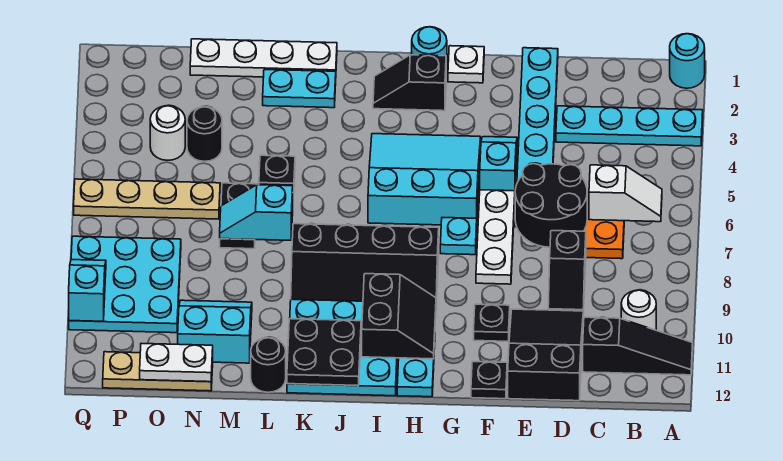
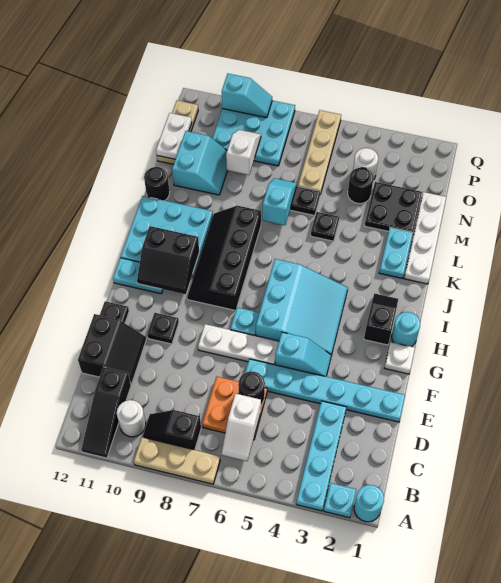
none -> cyan plate A2 level 1
none -> tan plate A7:A9 level 1
black round brick D6:E7 level 2 -> black round brick D6 level 2
black slope D8:D9 level 1 top 8 -> black slope B8:B9 level 1 top 8
black slope D10:E12 level 1 top 12 -> black slope D11:E12 level 1 top 12
black plate J11:K12 level 2 -> black plate M2:N3 level 1
none -> white slope N9:O9 level 2 top N

